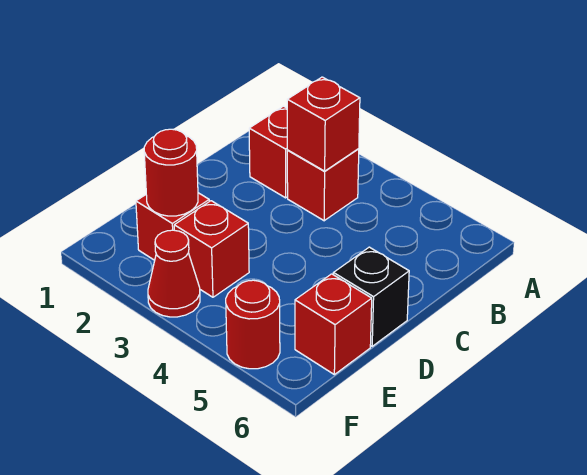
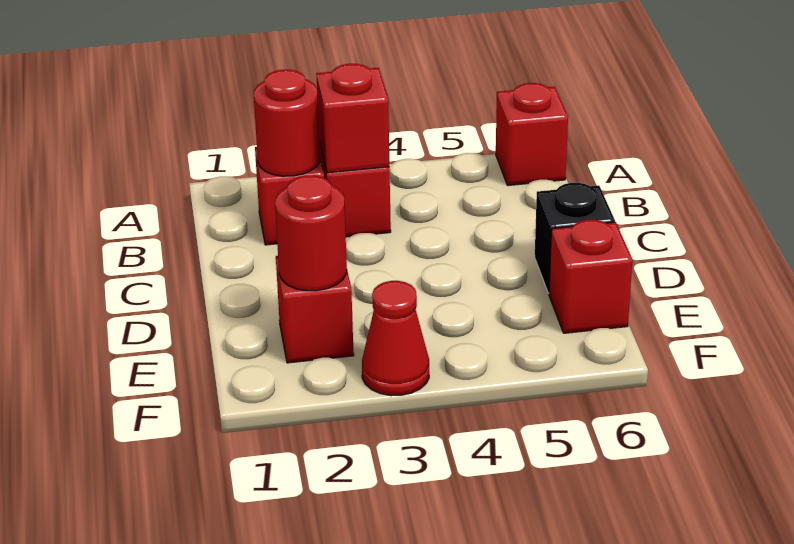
red brick E3 level 1 -> red brick A6 level 1
red round brick F5 level 1 -> red round brick B2 level 2

